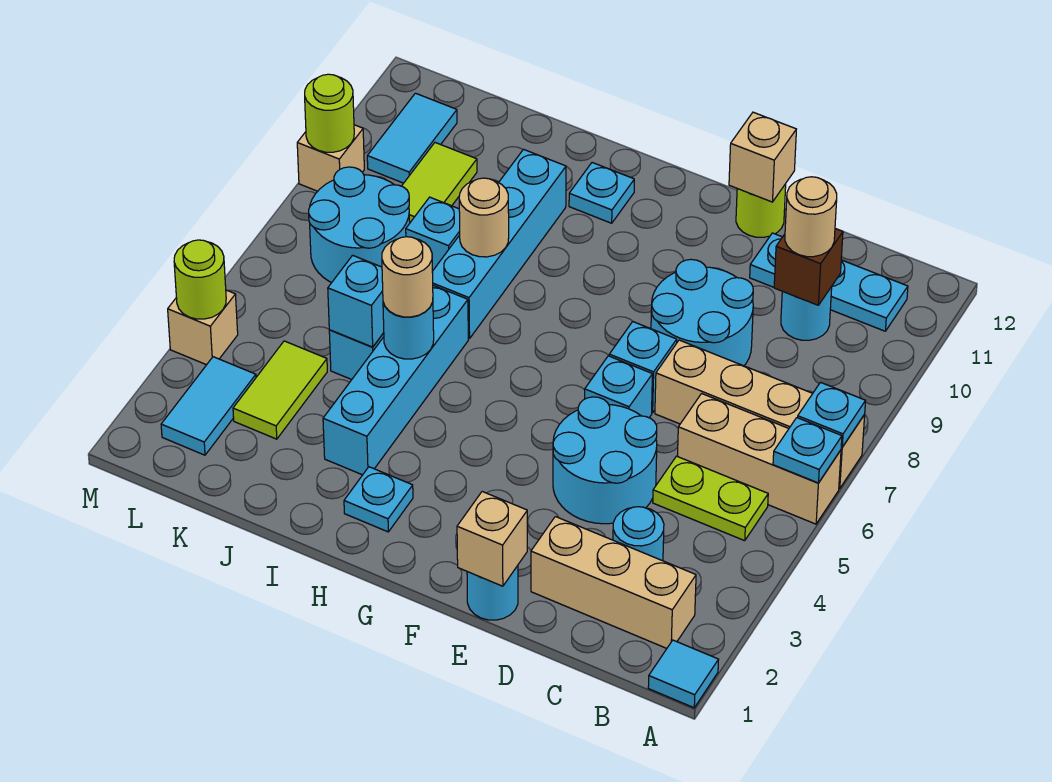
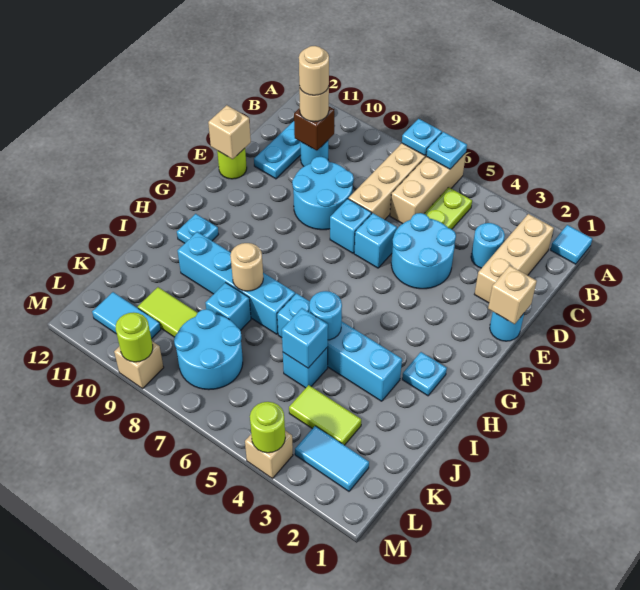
tan round brick I5 level 3 -> tan round brick C10 level 4

